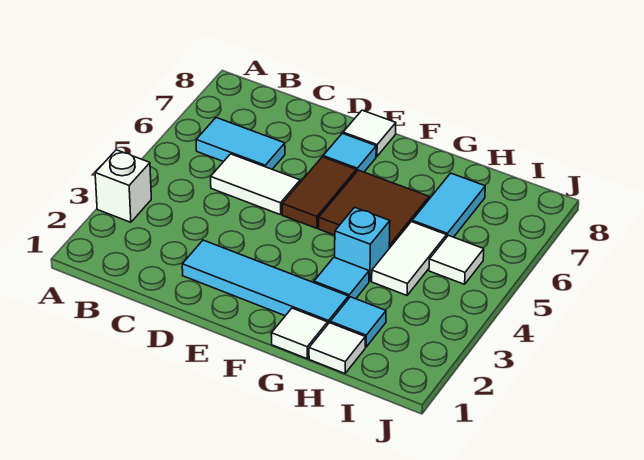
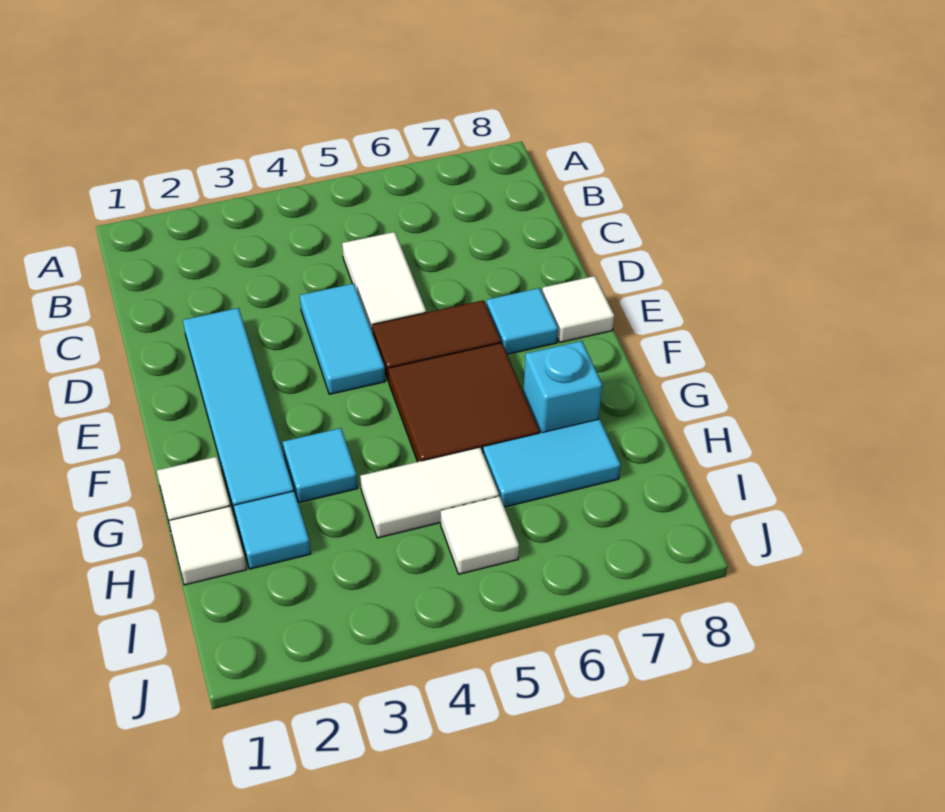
white brick A3 level 1 -> none
cyan tile B6:C6 level 1 -> cyan tile D4:E4 level 1
cyan brick G4 level 1 -> cyan brick G7 level 1

